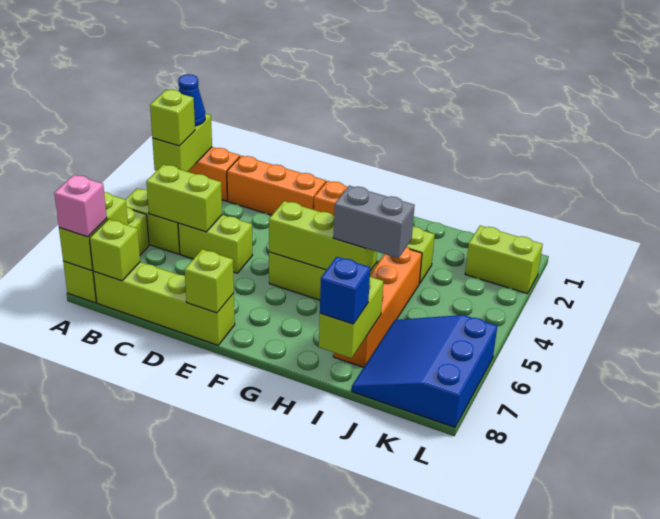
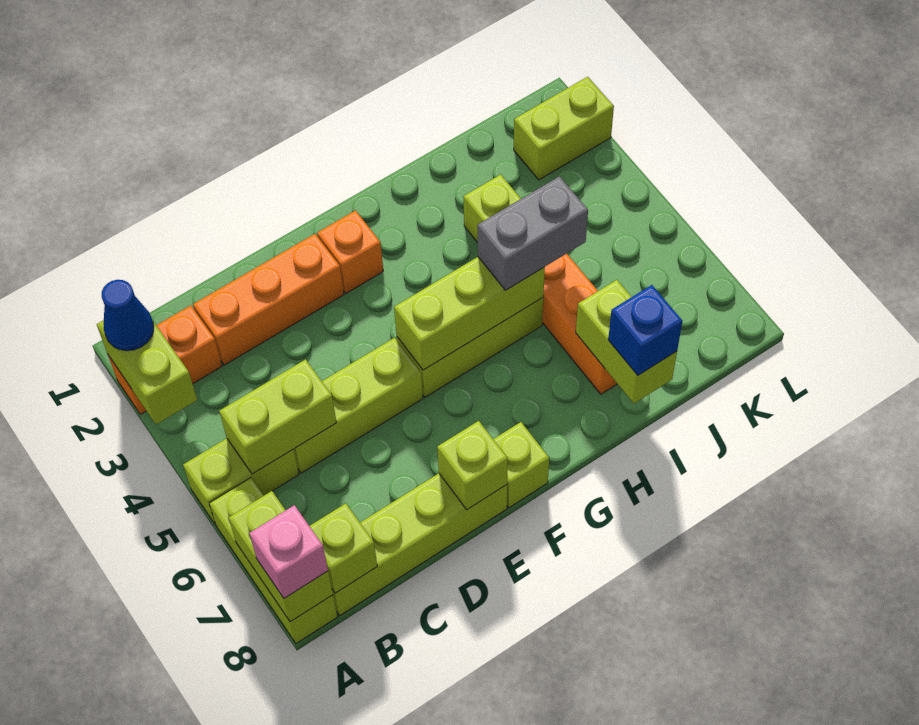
lime brick A3 level 3 -> lime brick F8 level 1
lime brick C5:D5 level 1 -> lime brick C5:E5 level 1
blue slope J6:L8 level 1 top L -> none

